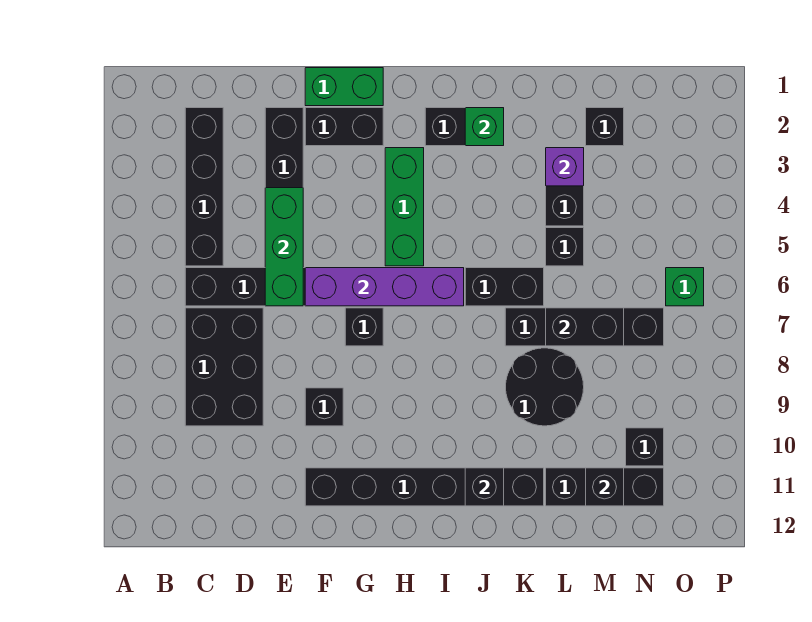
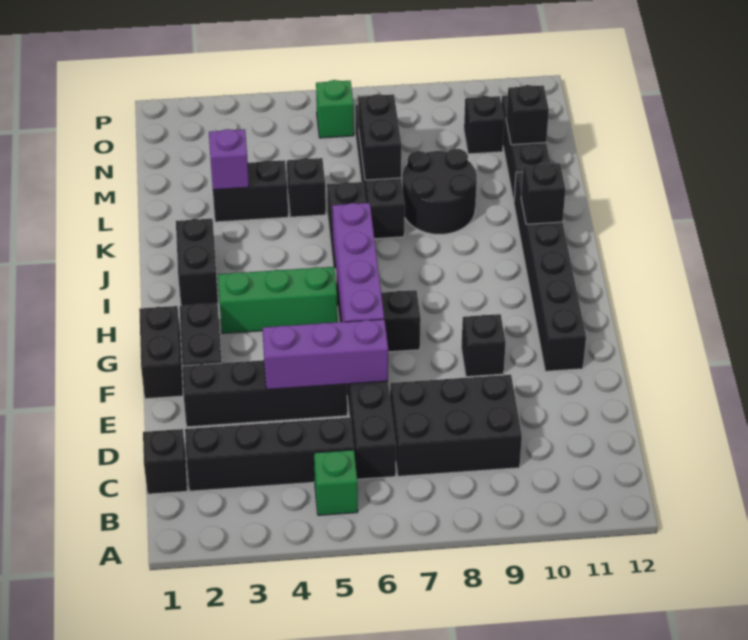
green brick E4:E6 level 2 -> purple brick E4:E6 level 2
green brick F1:G1 level 1 -> black brick F1:G1 level 1
green brick J2 level 2 -> green brick B5 level 1
black brick M2 level 1 -> black brick C1 level 1

